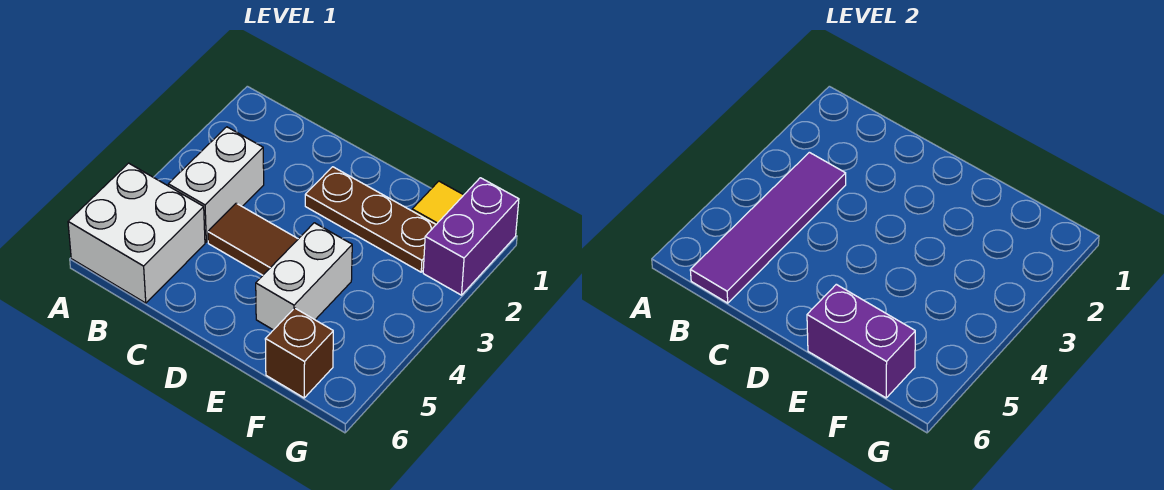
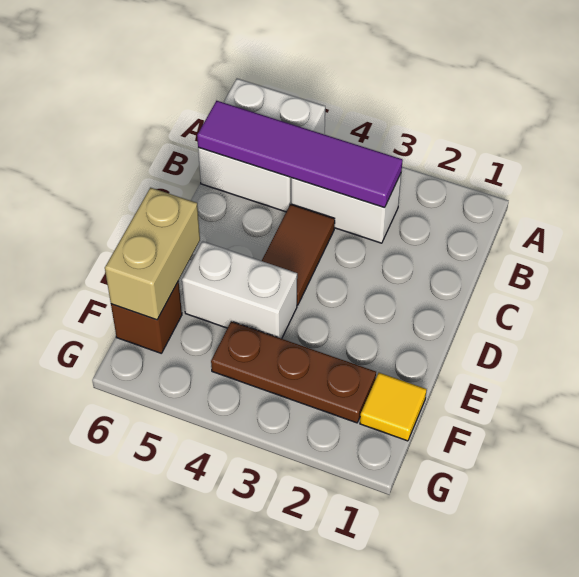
brown plate D2:F2 level 1 -> brown plate F2:F4 level 1
purple brick E6:F6 level 2 -> tan brick E6:F6 level 2
purple brick G1:G2 level 1 -> none

